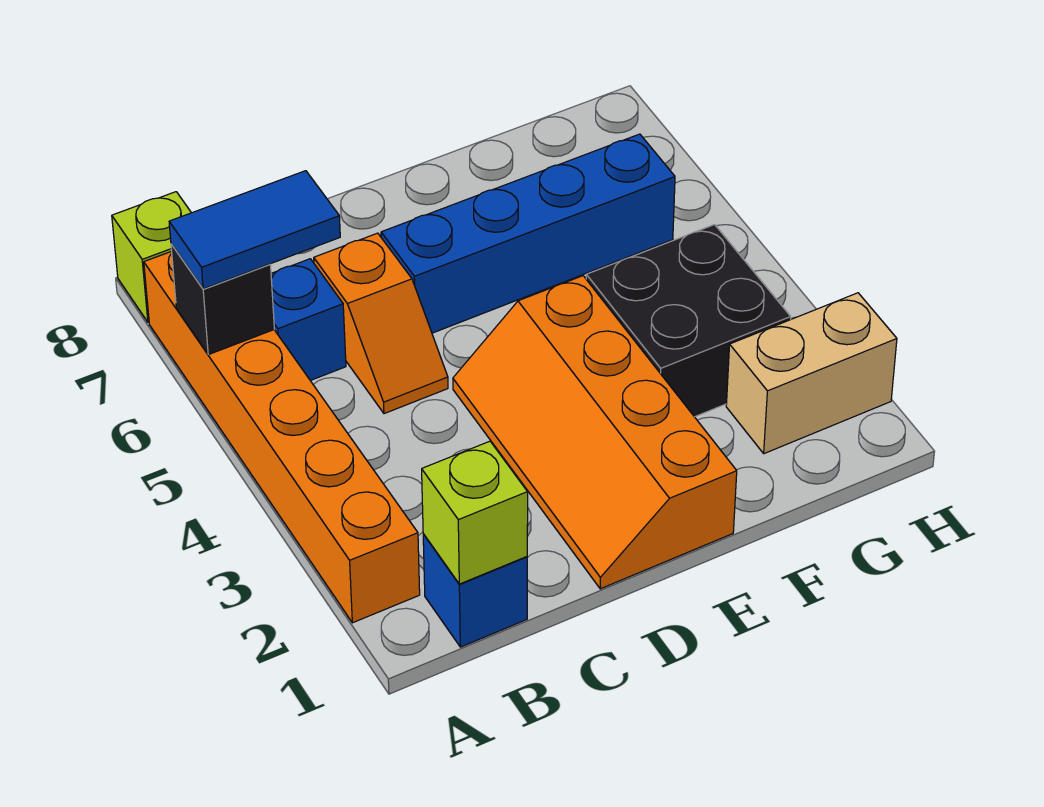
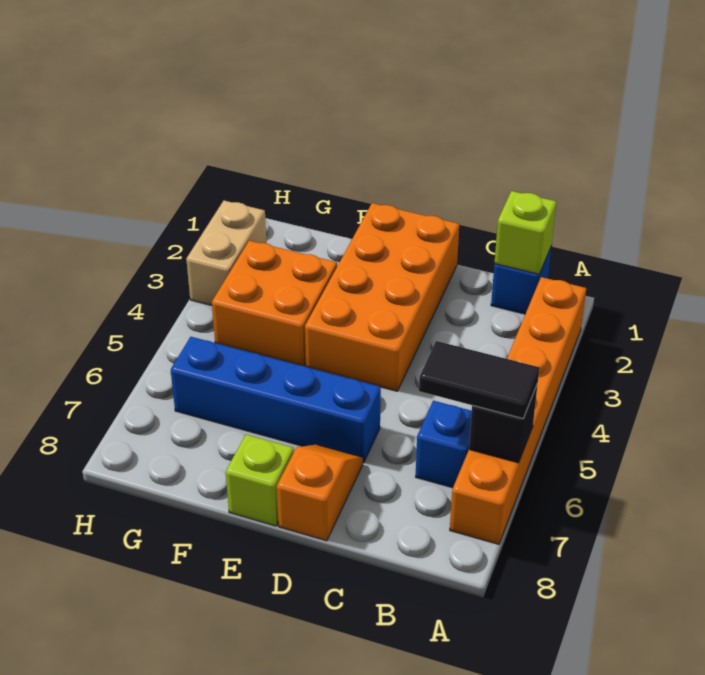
blue tile A6:B6 level 3 -> black tile A6:B6 level 3
lime brick A8 level 1 -> lime brick E8 level 1
orange slope C5:C6 level 1 top 6 -> orange slope D7:D8 level 1 top 8
orange slope D1:E4 level 1 top E -> orange brick D1:E4 level 1
black brick F3:G4 level 1 -> orange brick F3:G4 level 1
tan brick G2:H2 level 1 -> tan brick H2:H3 level 1

